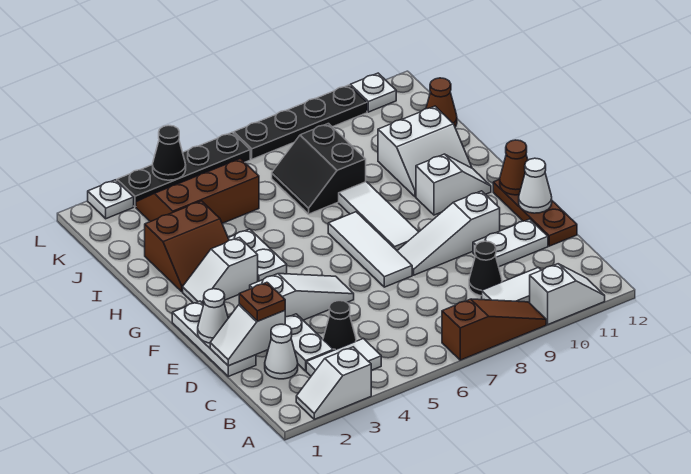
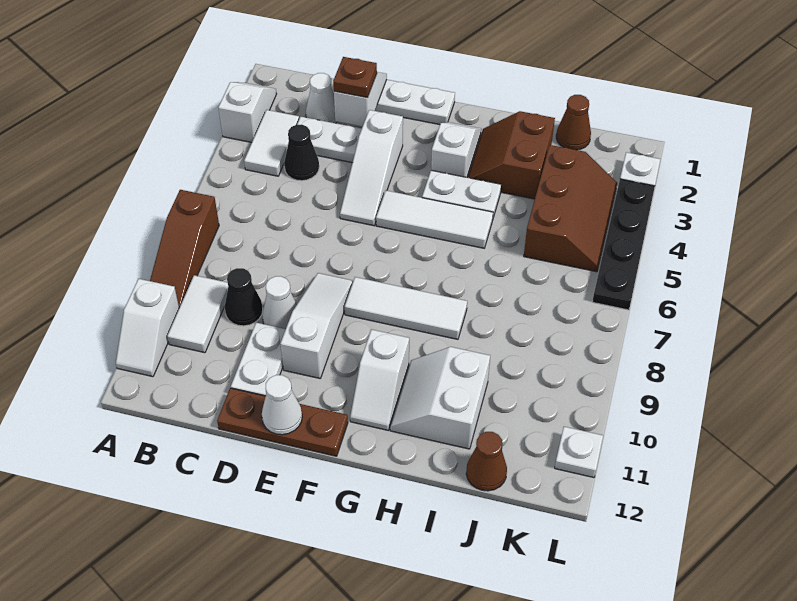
white cone E1 level 2 -> white cone D9 level 1
white tile E7:G7 level 1 -> white tile F5:H5 level 1
brown cone F12 level 2 -> brown cone J1 level 1
black slope I7:J8 level 1 top 8 -> none
black cone L4 level 2 -> none
black plate L7:L10 level 1 -> none

